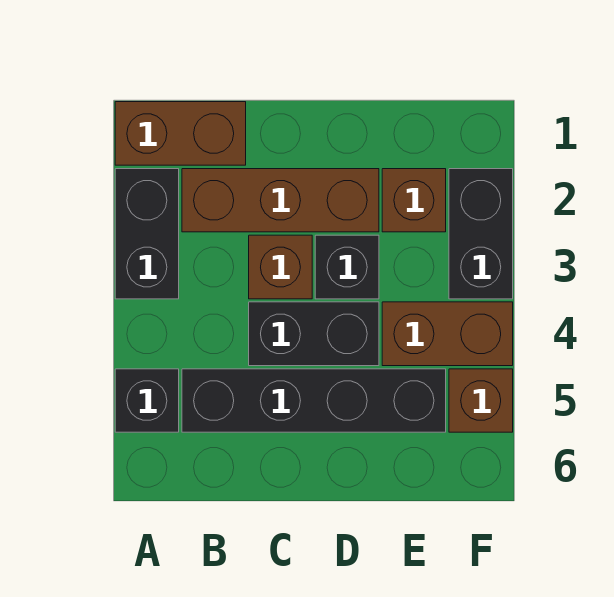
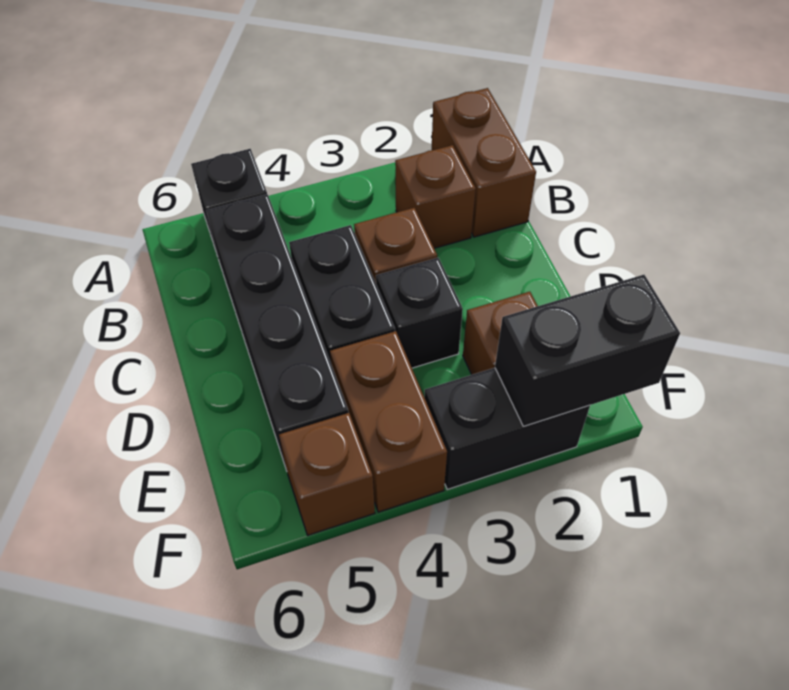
black brick A2:A3 level 1 -> black brick F1:F2 level 2
brown brick B2:D2 level 1 -> brown brick B2 level 1

